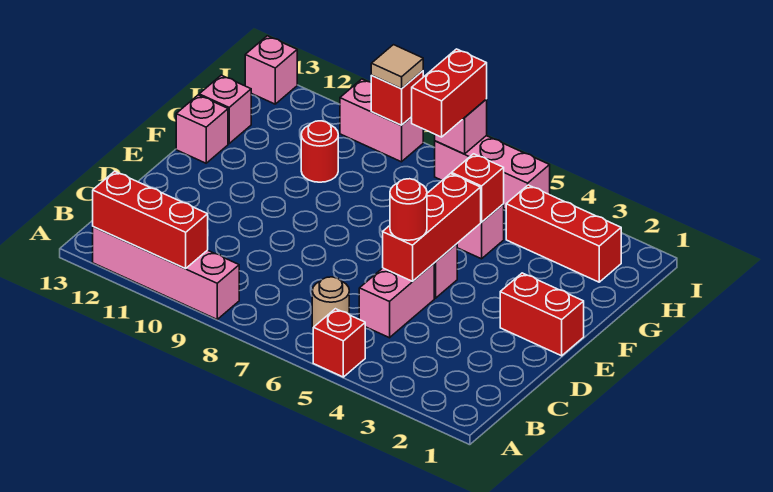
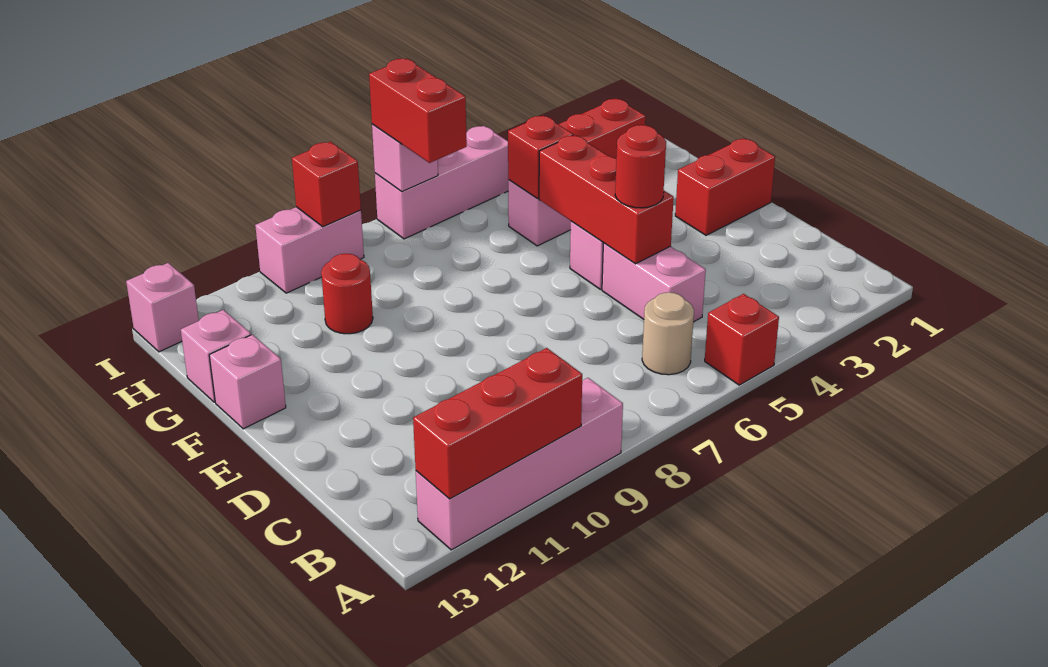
tan tile I9 level 3 -> none

